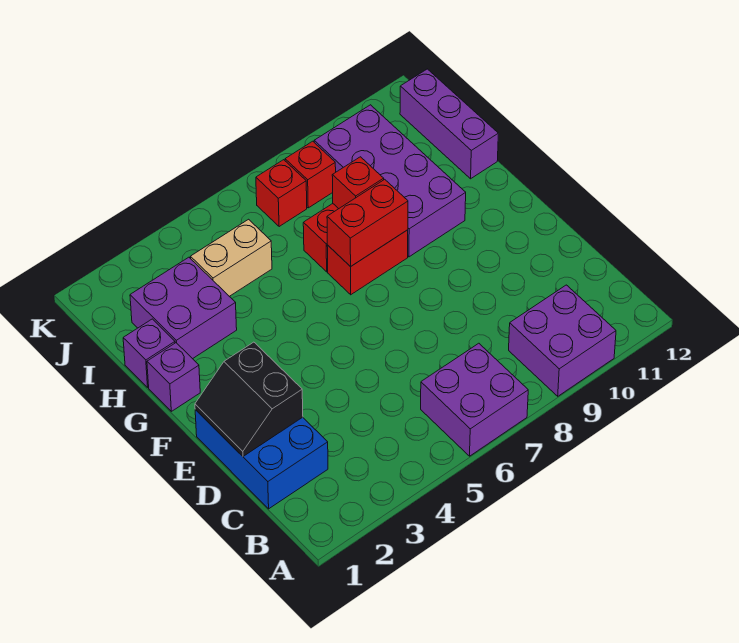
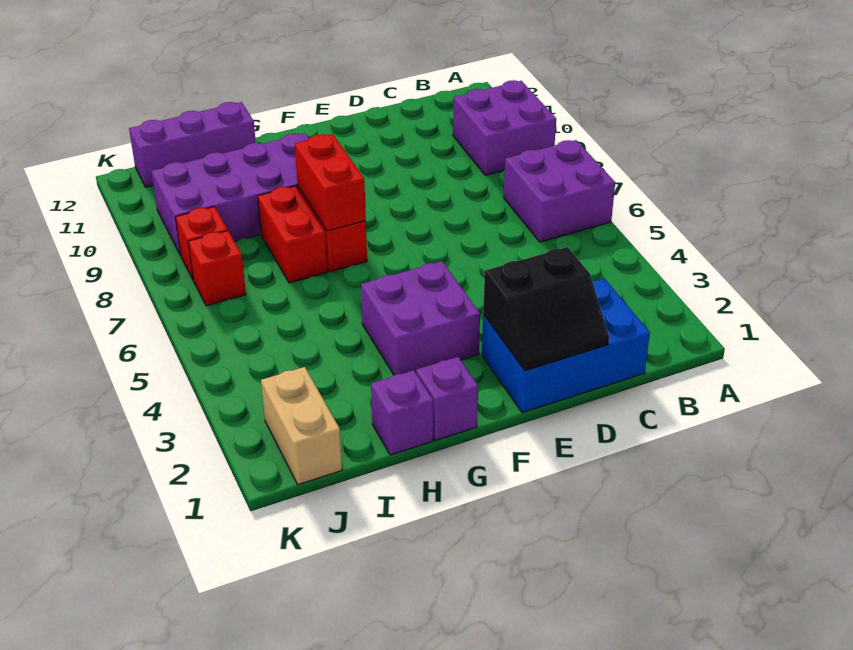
purple brick H2:I3 level 1 -> purple brick F3:G4 level 1
red brick H8 level 2 -> none
tan brick I4:I5 level 1 -> tan brick J1:J2 level 1

